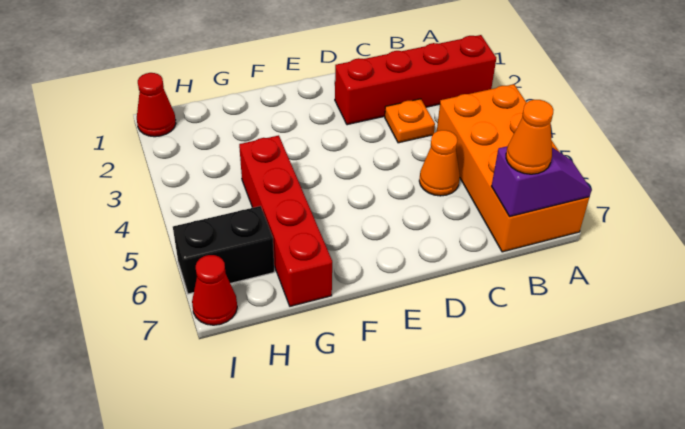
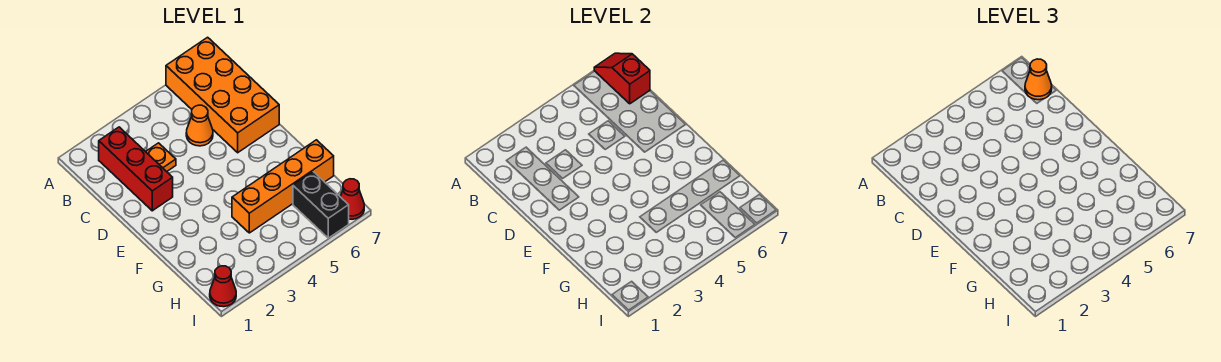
red brick A2:D2 level 1 -> red brick B2:D2 level 1
orange brick A4:B7 level 1 -> orange brick A6:D7 level 1
purple slope A7:B7 level 2 top B -> red slope A7:B7 level 2 top B
red brick G4:G7 level 1 -> orange brick G4:G7 level 1

